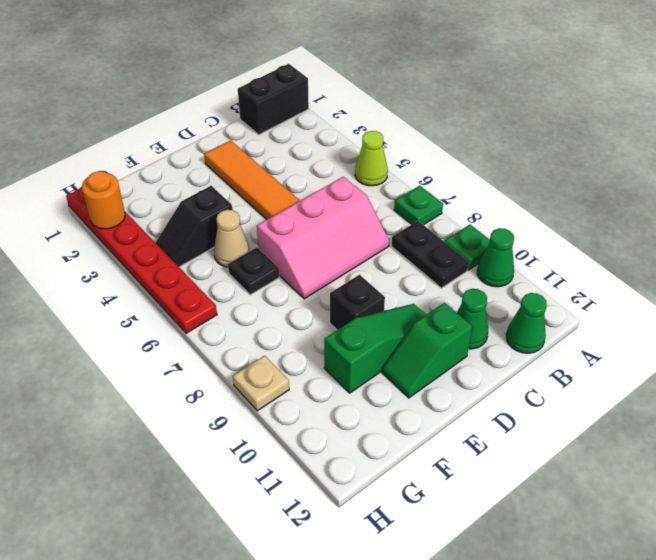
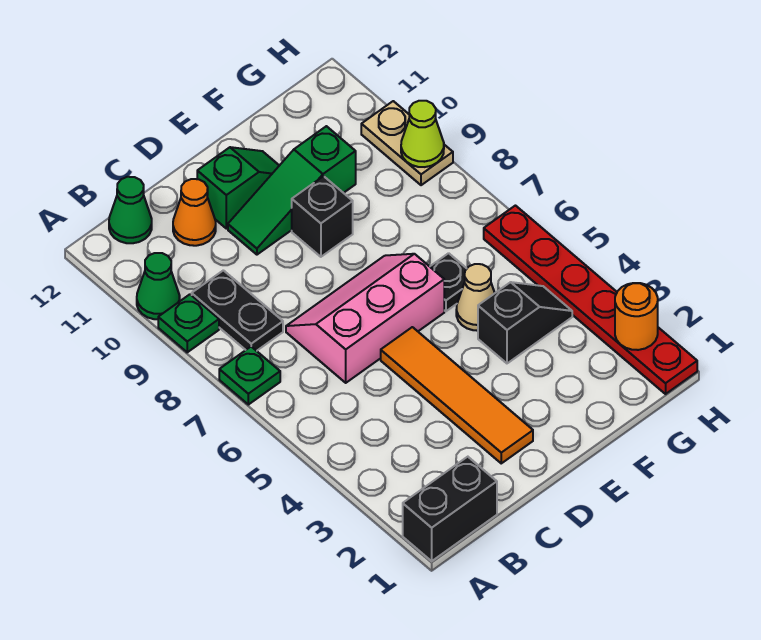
lime cone A5 level 1 -> lime cone H9 level 2
green cone C11 level 1 -> orange cone C11 level 1
tan plate H9 level 1 -> tan plate H9:H10 level 1

